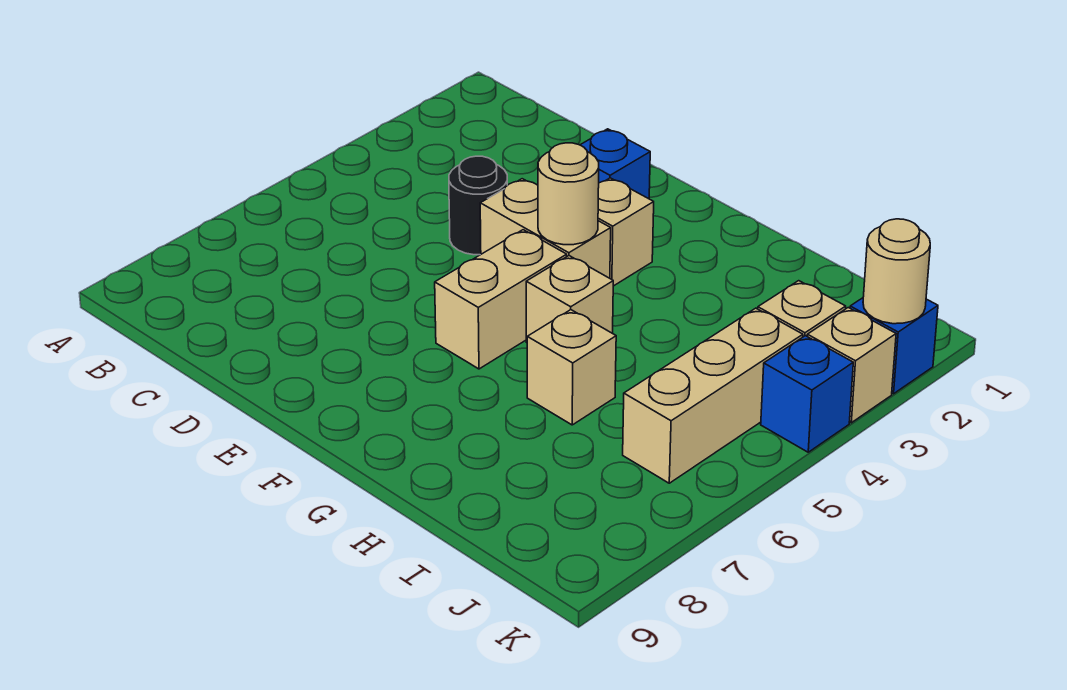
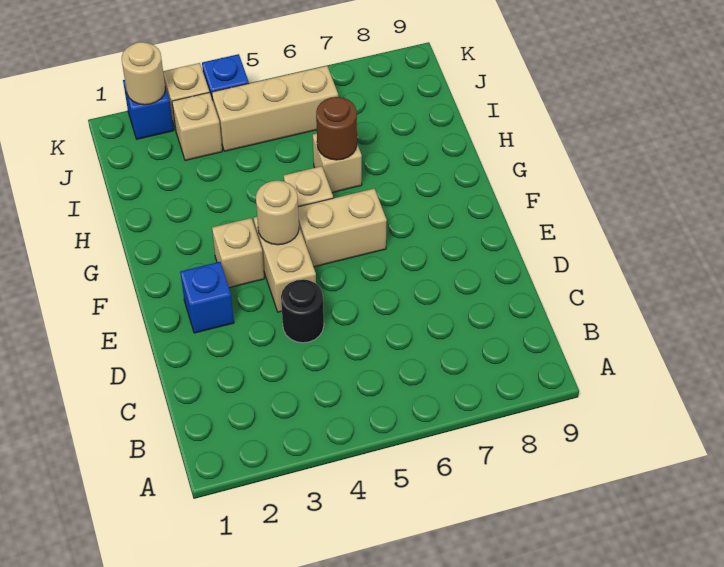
none -> brown round brick H6 level 2

